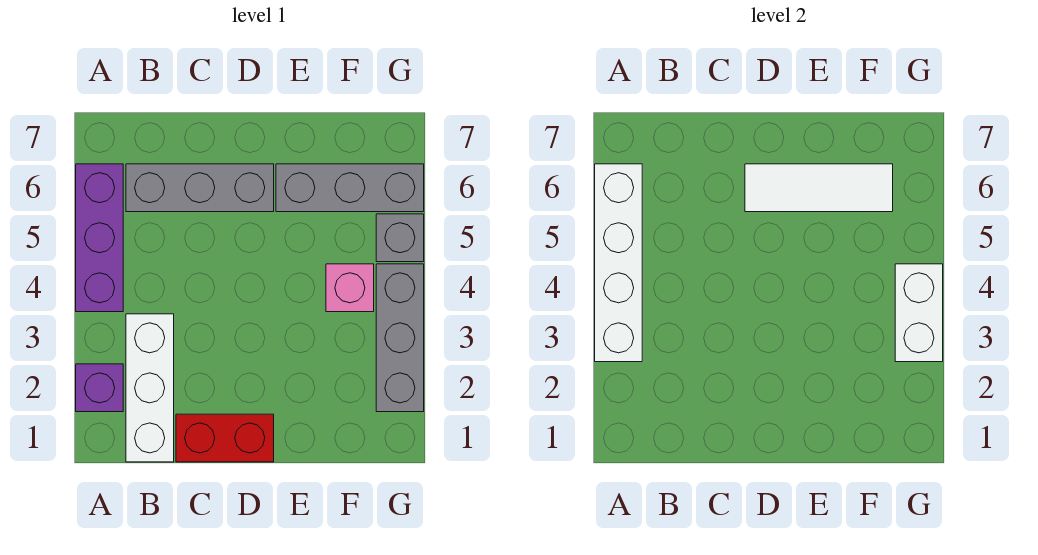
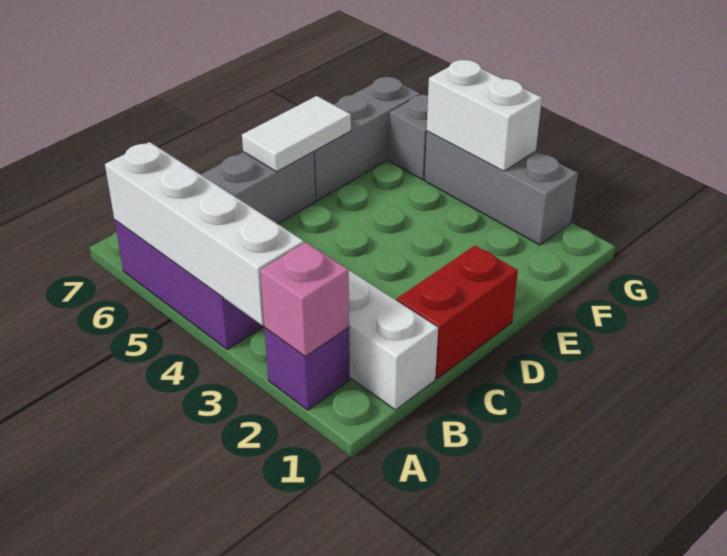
white tile D6:F6 level 2 -> white tile D6:E6 level 2
pink brick F4 level 1 -> pink brick A2 level 2

